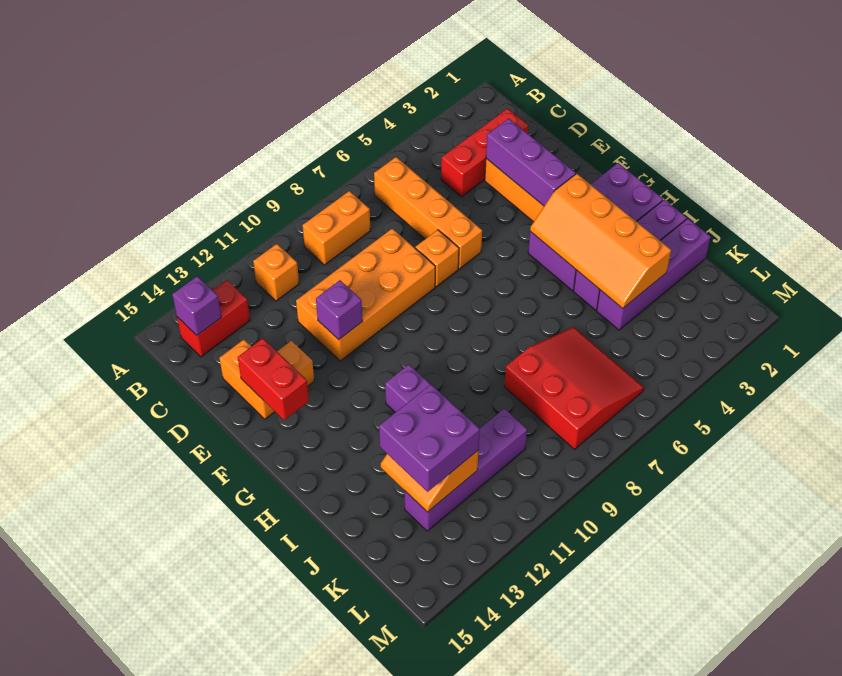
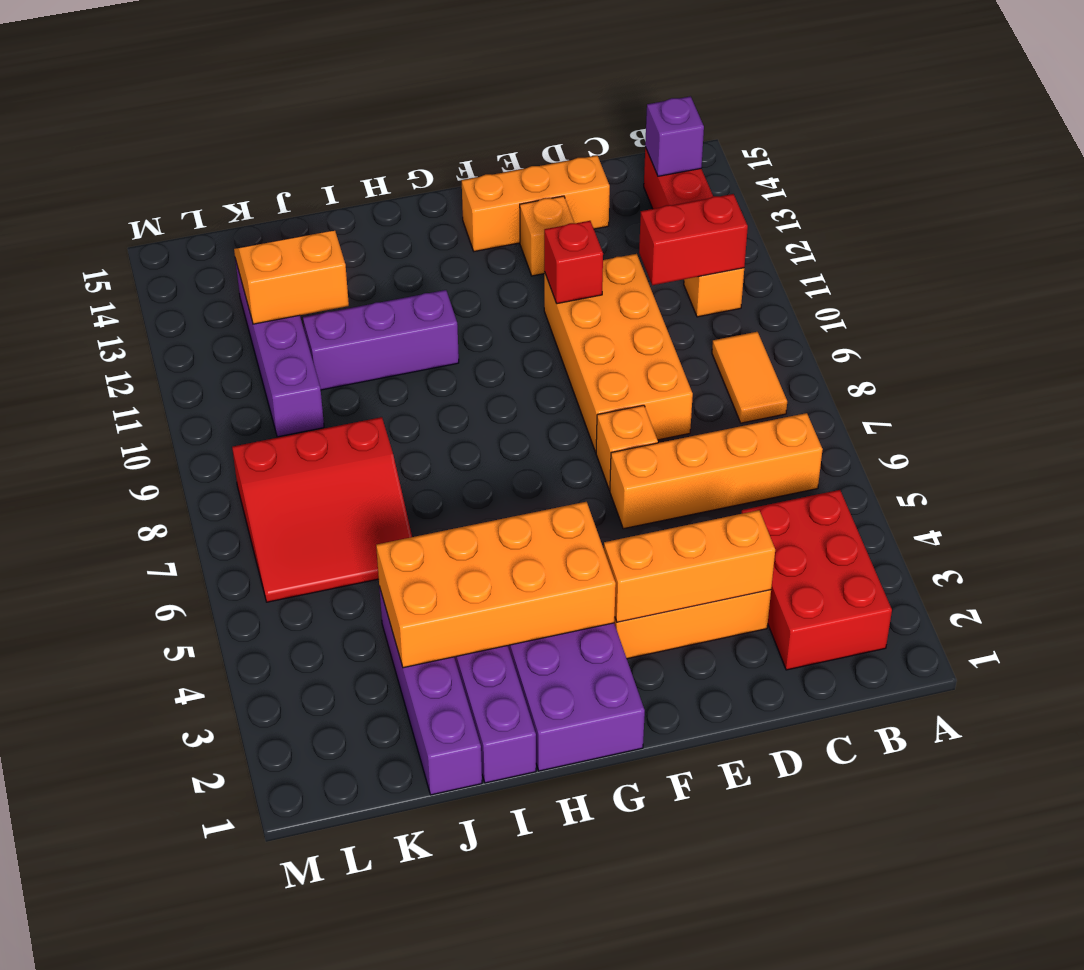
orange brick B8:B9 level 1 -> orange tile B8:B9 level 1
red brick C2:C4 level 1 -> red brick B2:C4 level 1
purple brick D3:F3 level 2 -> orange brick D3:F3 level 2
orange brick D14:E14 level 1 -> orange brick D14:F14 level 1
purple brick E11 level 2 -> red brick E11 level 2
red brick E14:F14 level 2 -> red brick B11:C11 level 2
orange slope G3:J4 level 2 top 3 -> orange brick G3:J4 level 2
purple brick J12:K13 level 3 -> none

